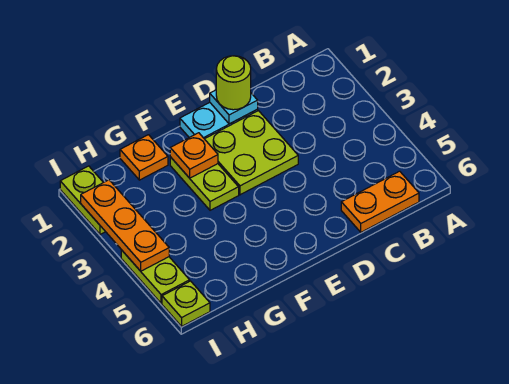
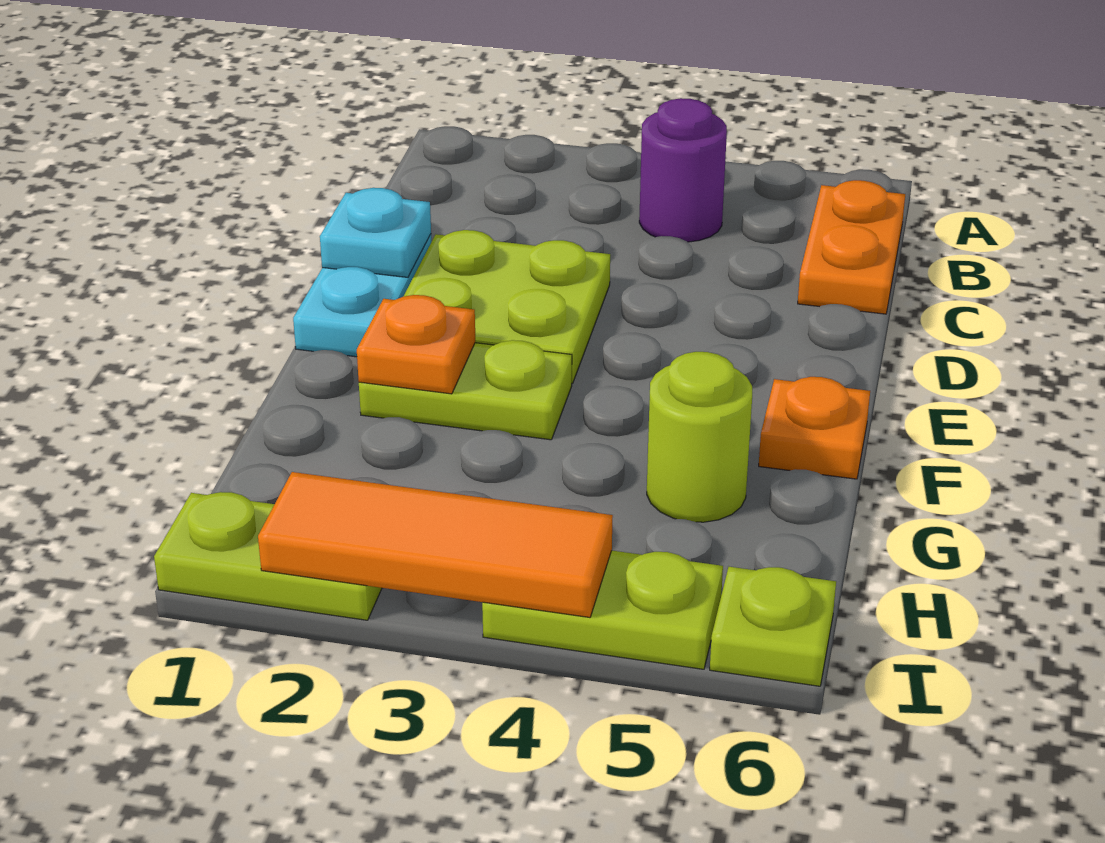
none -> purple round brick B4 level 1
lime round brick D1 level 3 -> lime round brick G5 level 1
orange plate G1 level 1 -> orange plate F6 level 1
orange plate I2:I4 level 2 -> orange tile I2:I4 level 2

